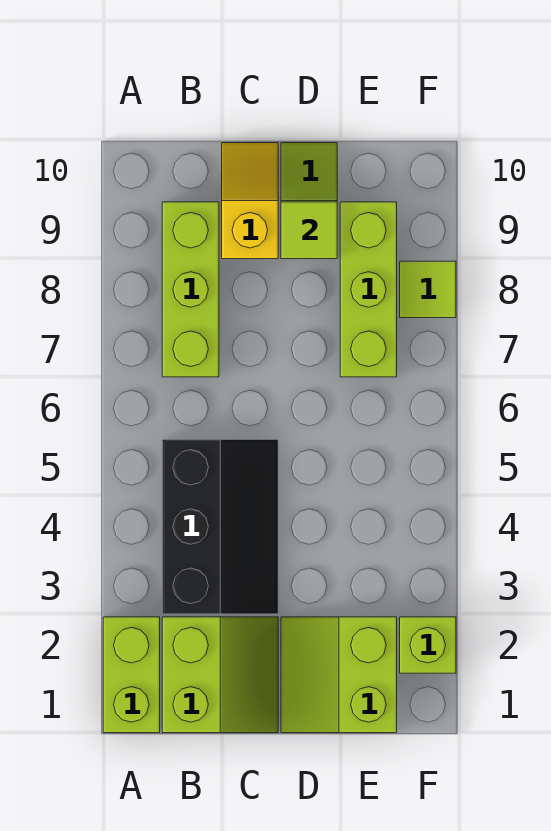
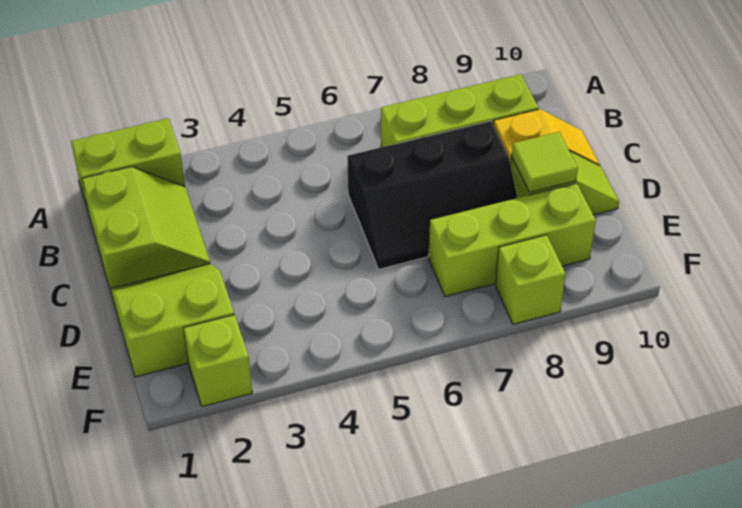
lime slope B1:C2 level 1 top B -> lime slope B1:C2 level 1 top 1
black slope B3:C5 level 1 top B -> black slope C6:D8 level 1 top C
lime tile F8 level 1 -> lime brick F8 level 1

